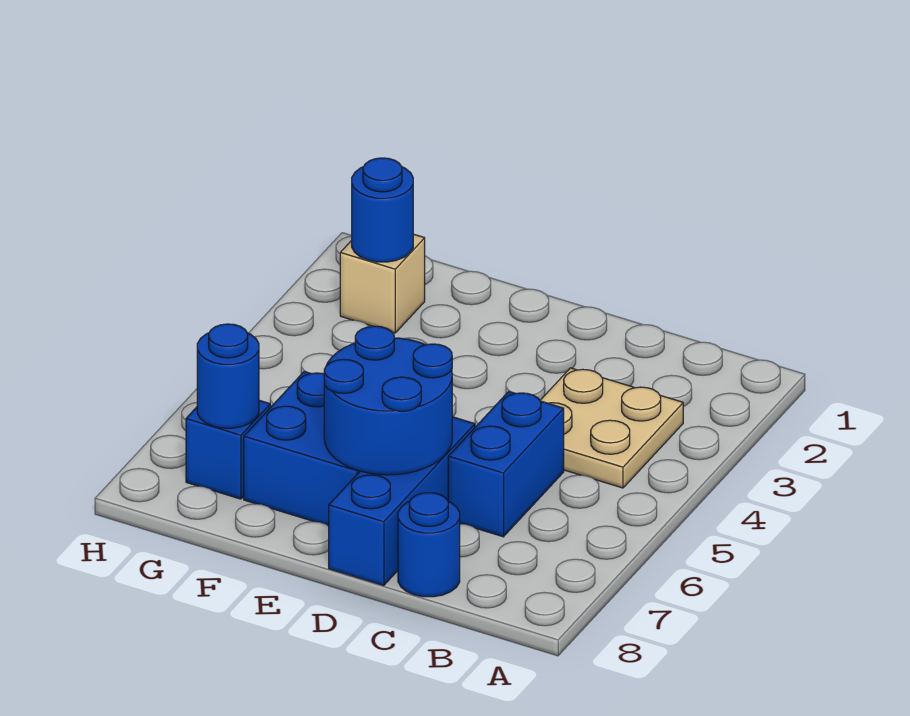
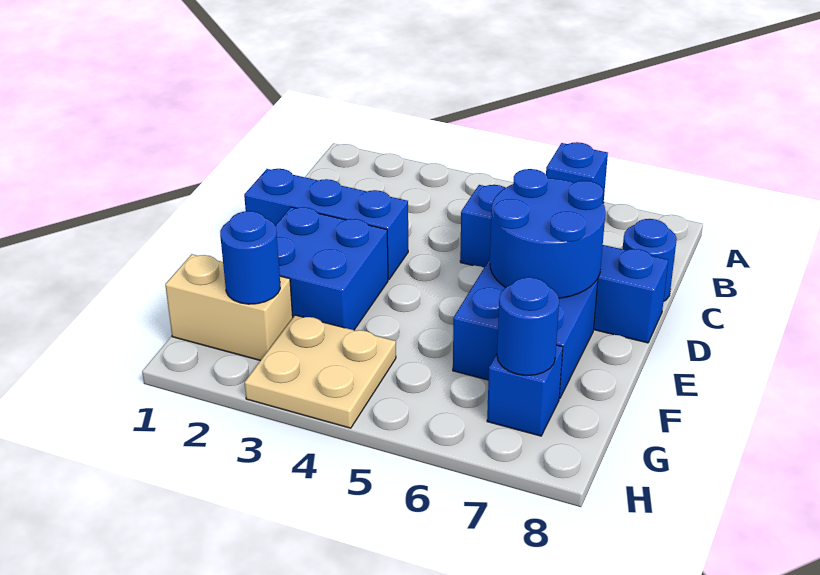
none -> blue brick A6 level 1
tan plate B3:C4 level 1 -> tan plate G3:H4 level 1
none -> blue brick D1:D3 level 1
none -> blue brick E2:F3 level 1
tan brick G2 level 1 -> tan brick G1:G2 level 1

